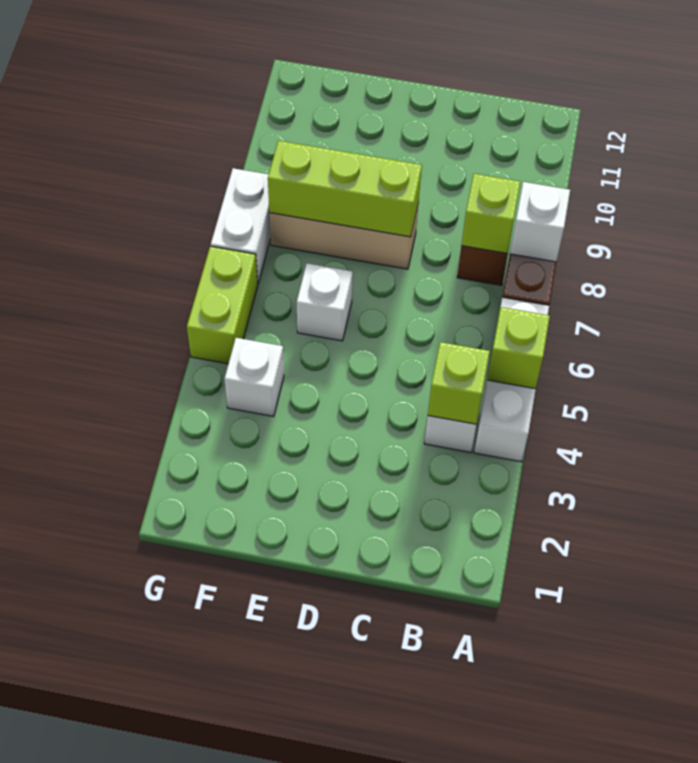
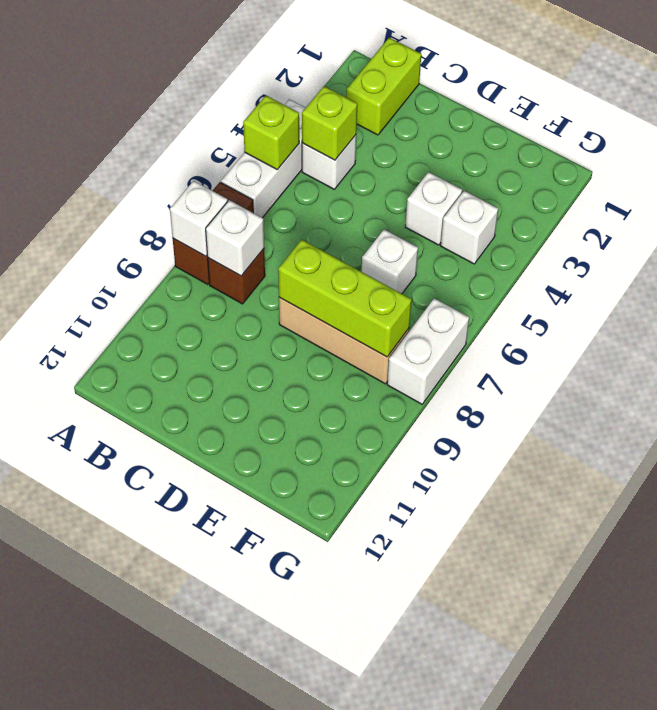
lime brick B8 level 2 -> white brick B8 level 2
none -> white brick E4 level 1
lime brick G5:G6 level 1 -> lime brick B1:B2 level 1

